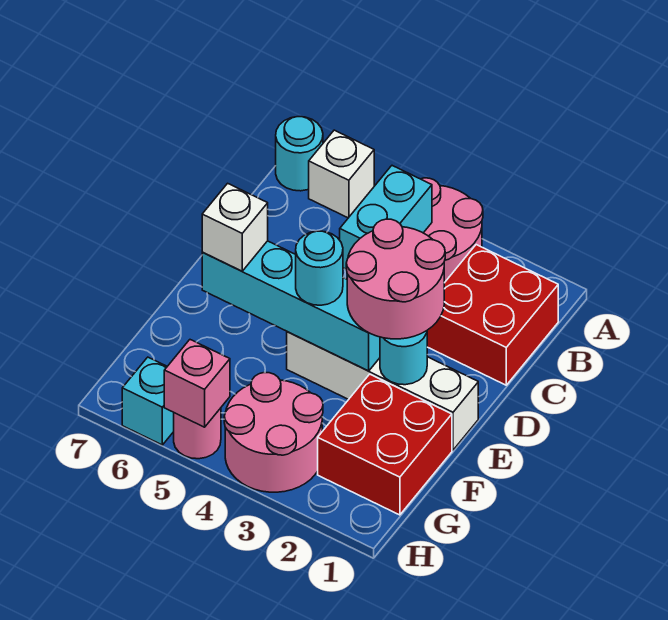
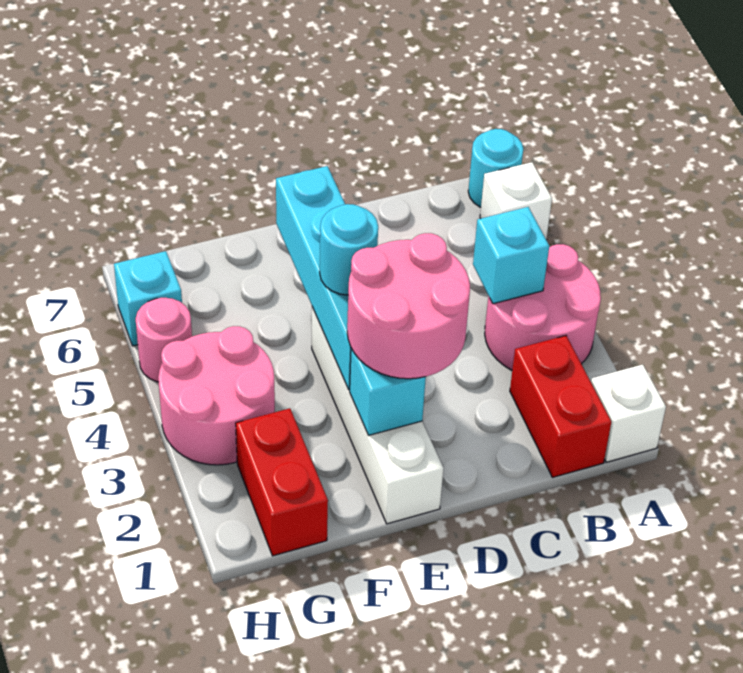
red brick B1:C2 level 1 -> red brick B1:B2 level 1
cyan brick B4:C4 level 2 -> cyan brick B4 level 2
cyan round brick E2 level 2 -> cyan brick E2 level 2
white brick E6 level 3 -> white brick A1 level 1
red brick F1:G2 level 1 -> red brick G1:G2 level 1
pink brick H5 level 2 -> none

